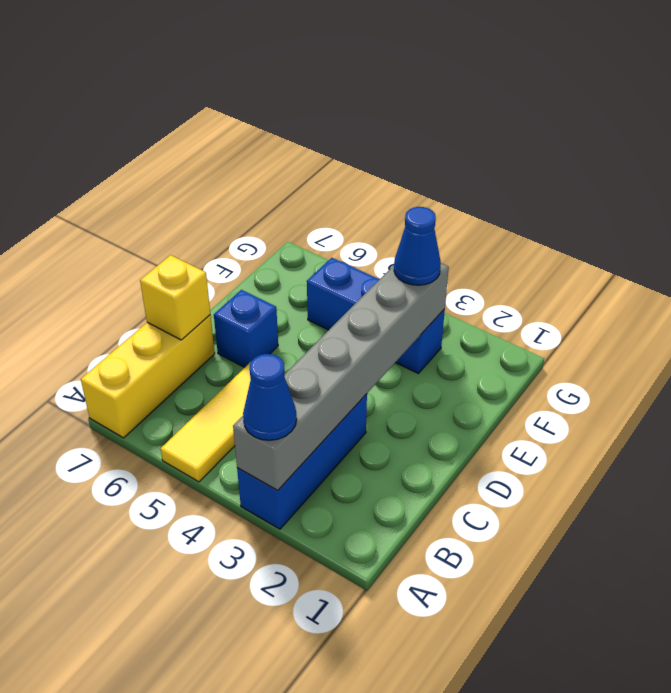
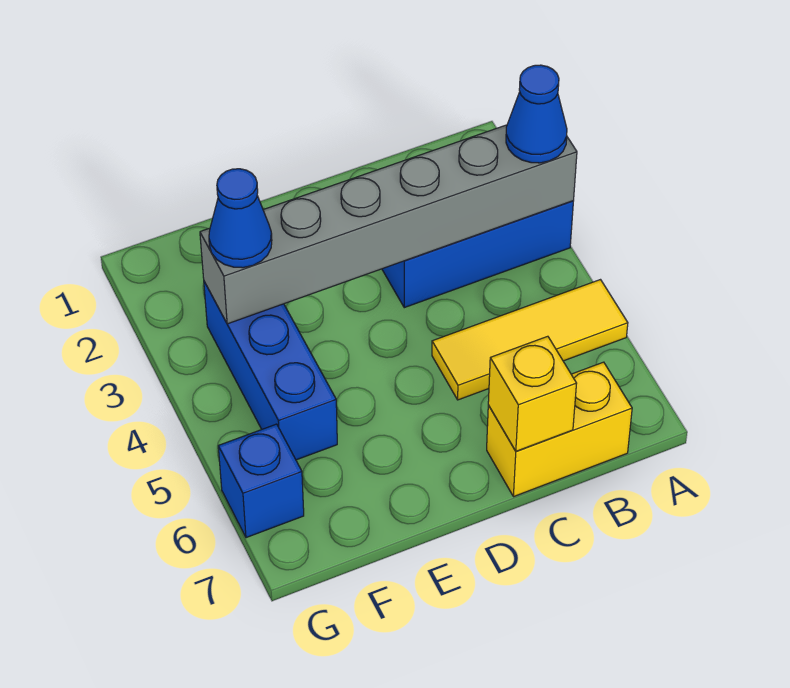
yellow brick A7:C7 level 1 -> yellow brick B7:C7 level 1
blue brick D6 level 1 -> blue brick G6 level 1

